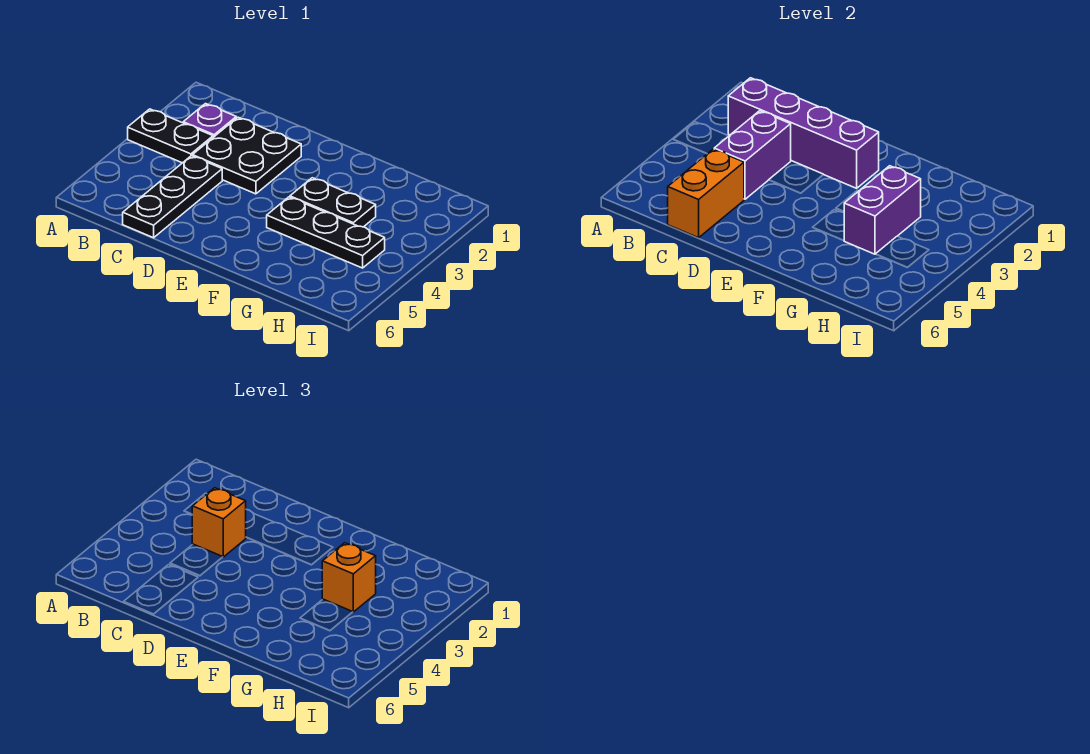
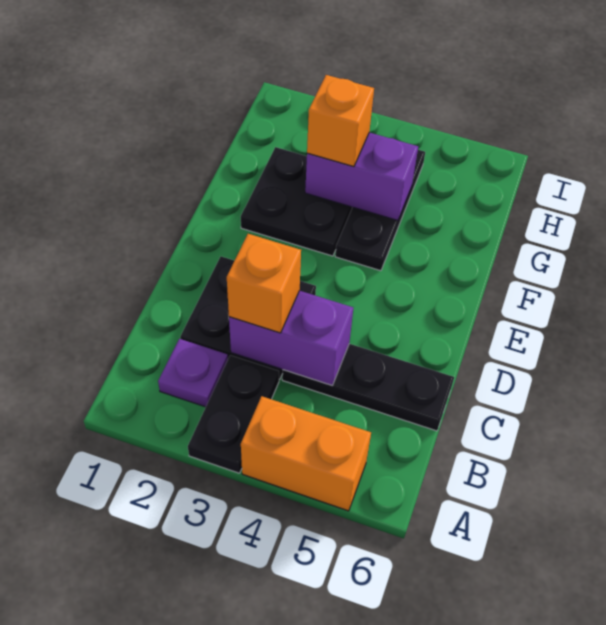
purple brick B2:E2 level 2 -> none
orange brick C5:C6 level 2 -> orange brick A4:A5 level 1
black plate F3:G3 level 1 -> black plate F2:G3 level 1

